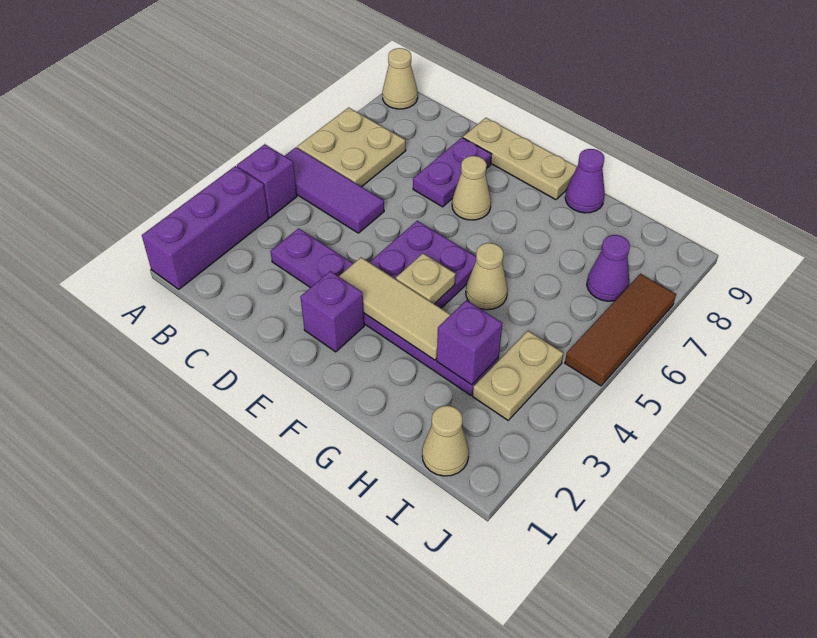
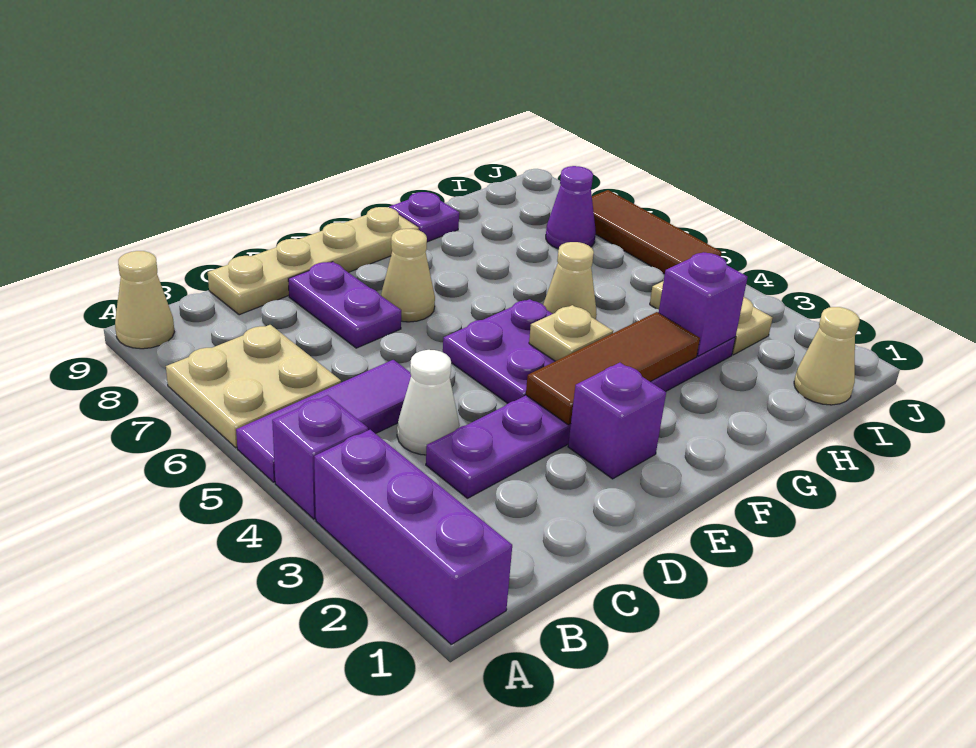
none -> white cone C4 level 1
tan plate D9:F9 level 1 -> tan plate C9:F9 level 1
tan tile E3:G3 level 2 -> brown tile E3:G3 level 2
purple cone G9 level 1 -> purple plate G9 level 1

